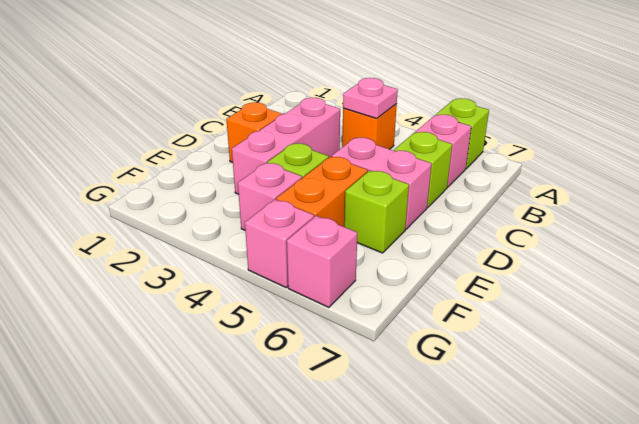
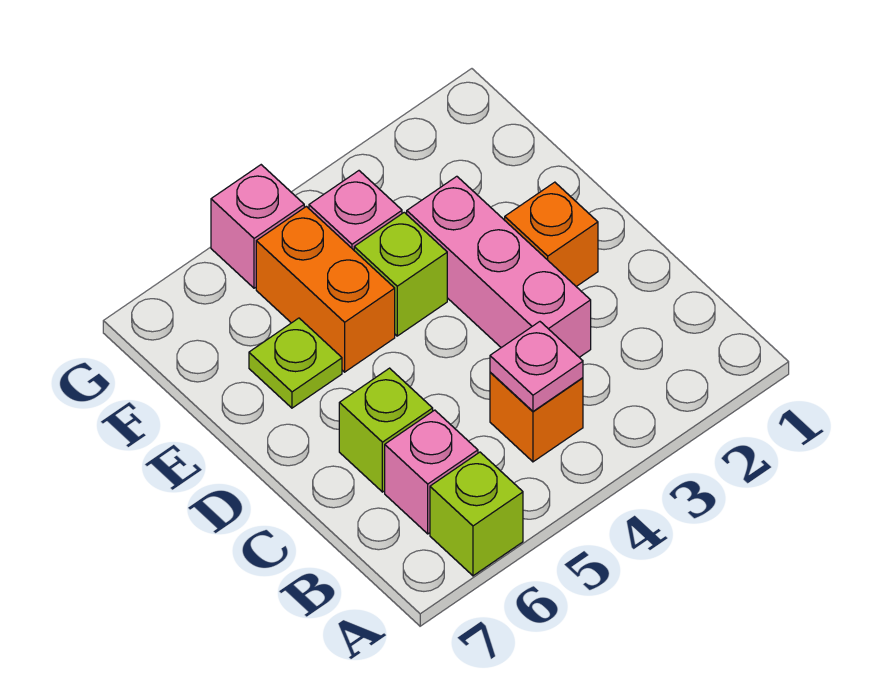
pink brick D5:D6 level 1 -> none
lime brick E6 level 1 -> lime plate E6 level 1
pink brick G6 level 1 -> none

